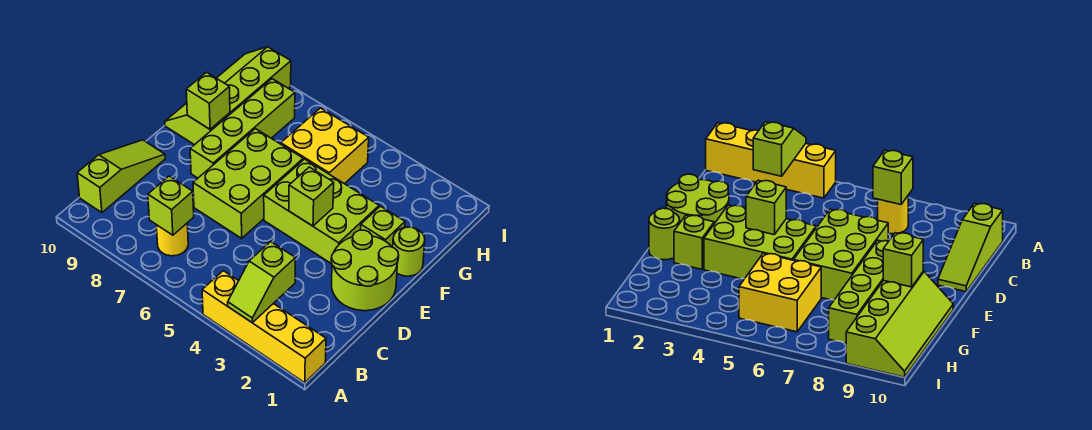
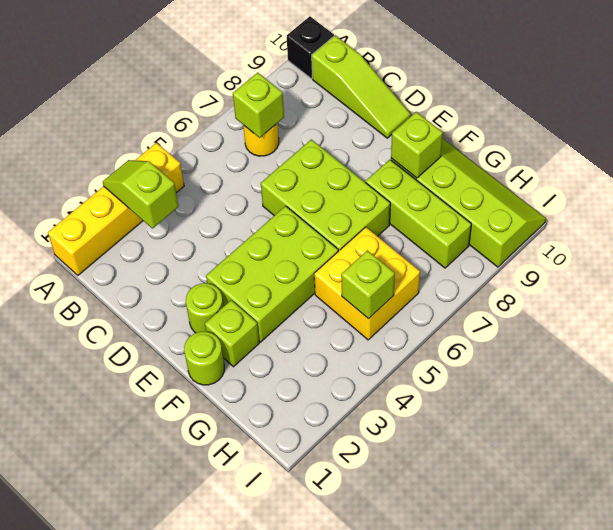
none -> black brick A10 level 1
lime round brick D1:E2 level 1 -> lime round brick E2 level 1
lime brick E4 level 2 -> lime brick H5 level 2
lime brick E8:H8 level 1 -> lime brick F8:H8 level 1

